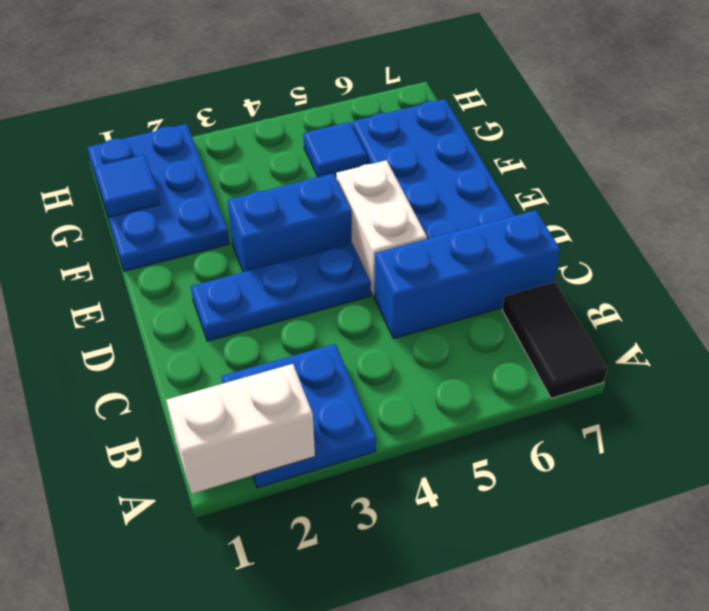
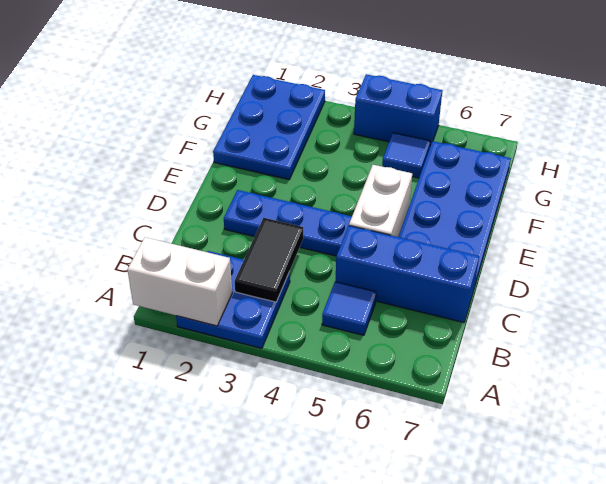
black tile A7:B7 level 1 -> black tile B3:C3 level 2
blue brick E3:E4 level 1 -> blue brick H4:H5 level 1
blue tile G1 level 2 -> blue tile B5 level 1

